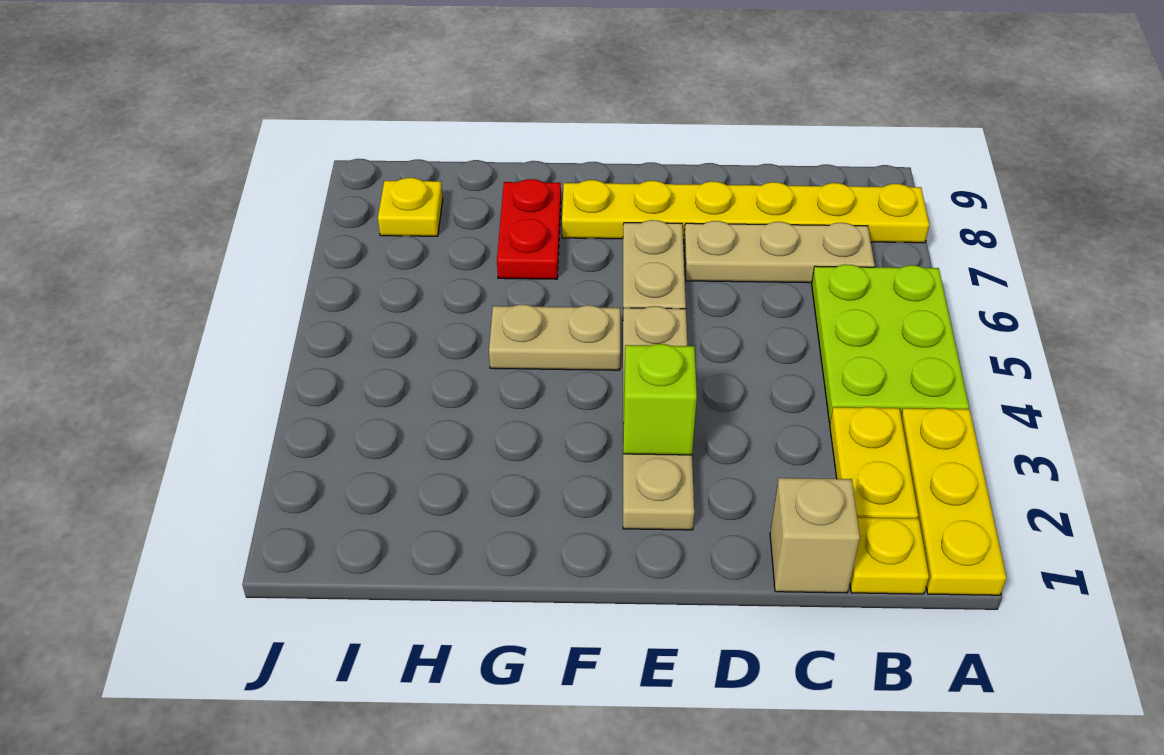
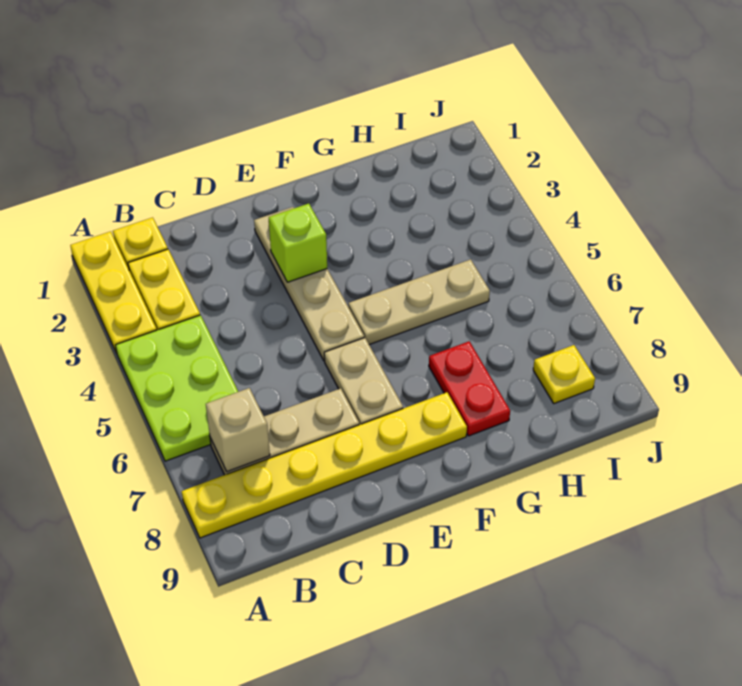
tan brick C1 level 1 -> tan brick B7 level 2
tan plate F5:G5 level 1 -> tan plate F5:H5 level 1

